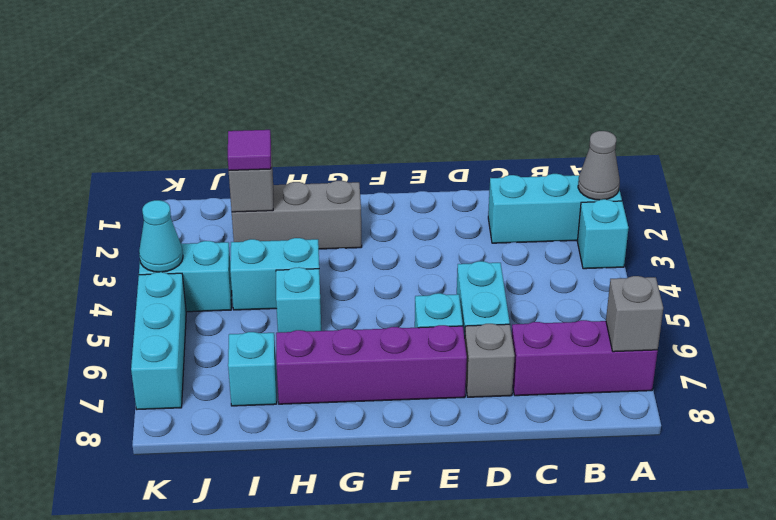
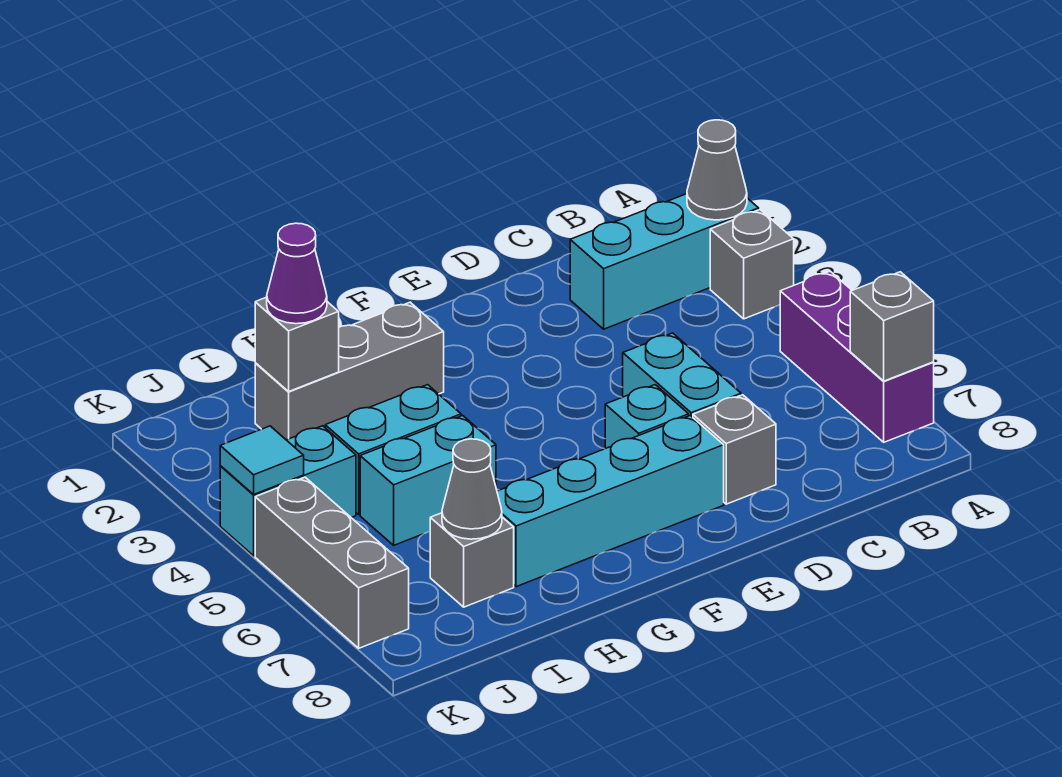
cyan brick A3 level 1 -> grey brick A3 level 1
purple brick A7:C7 level 1 -> purple brick A5:A7 level 1
purple brick E7:H7 level 1 -> cyan brick E7:H7 level 1
cyan brick H5 level 1 -> cyan brick H5:I5 level 1
purple tile I2 level 3 -> purple cone I2 level 3
cyan brick I7 level 1 -> grey brick I7 level 1
none -> grey cone I7 level 2
cyan cone K4 level 2 -> cyan tile K4 level 2
cyan brick K5:K7 level 1 -> grey brick K5:K7 level 1

